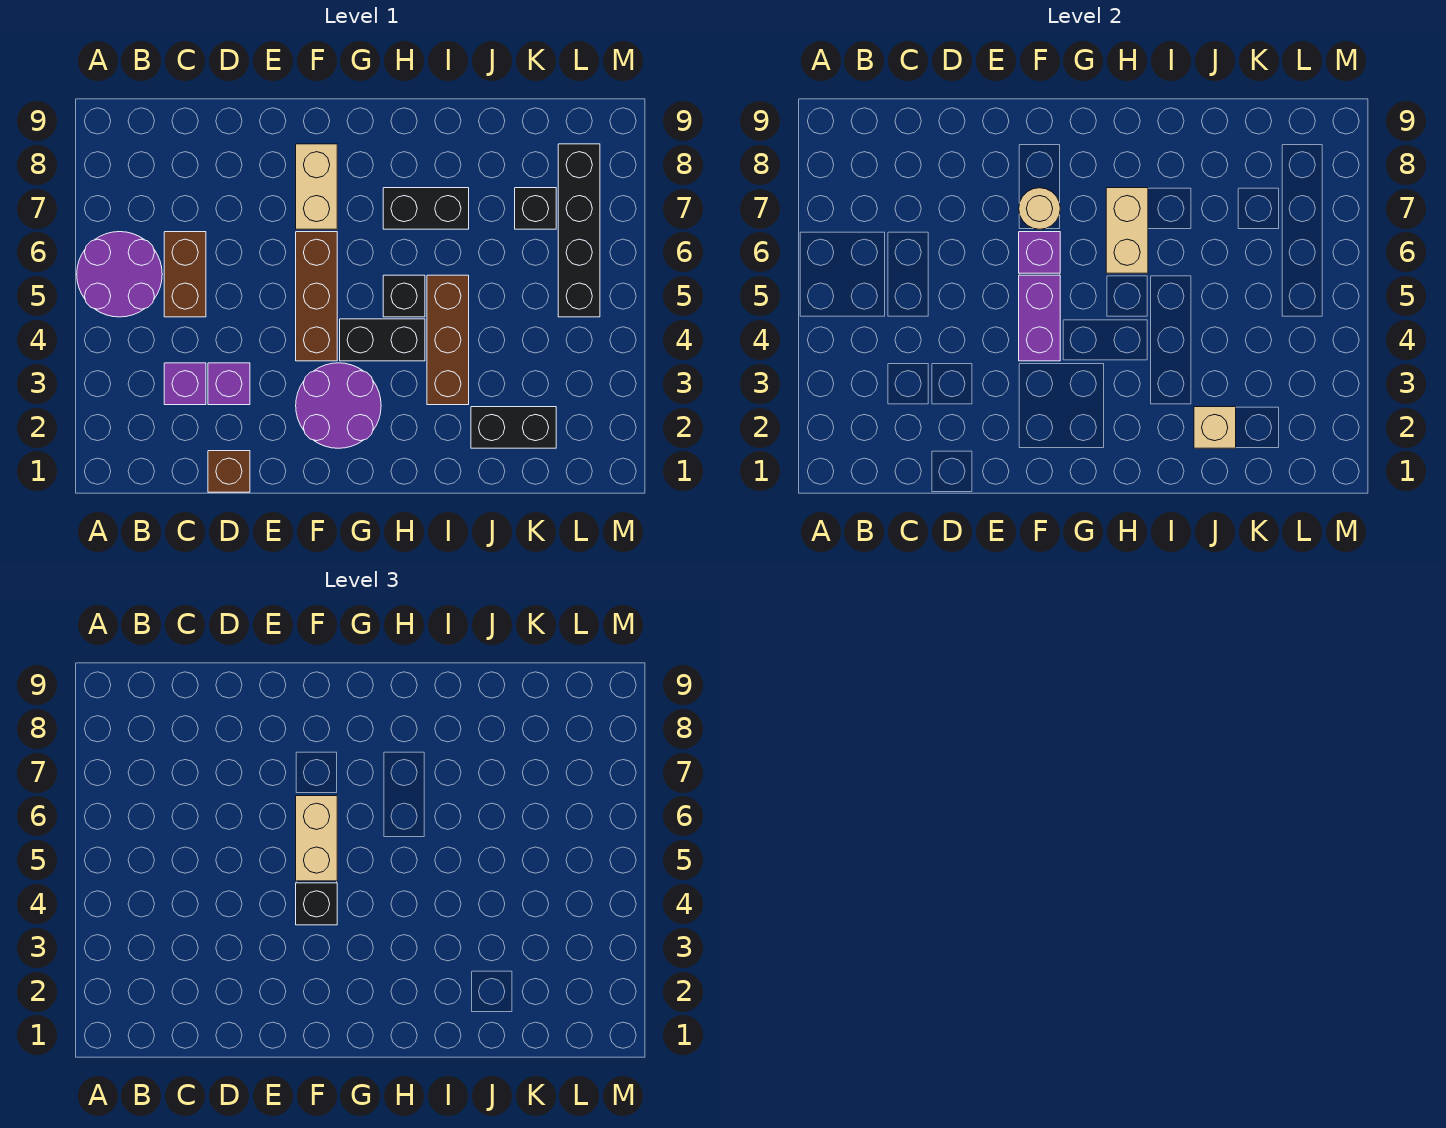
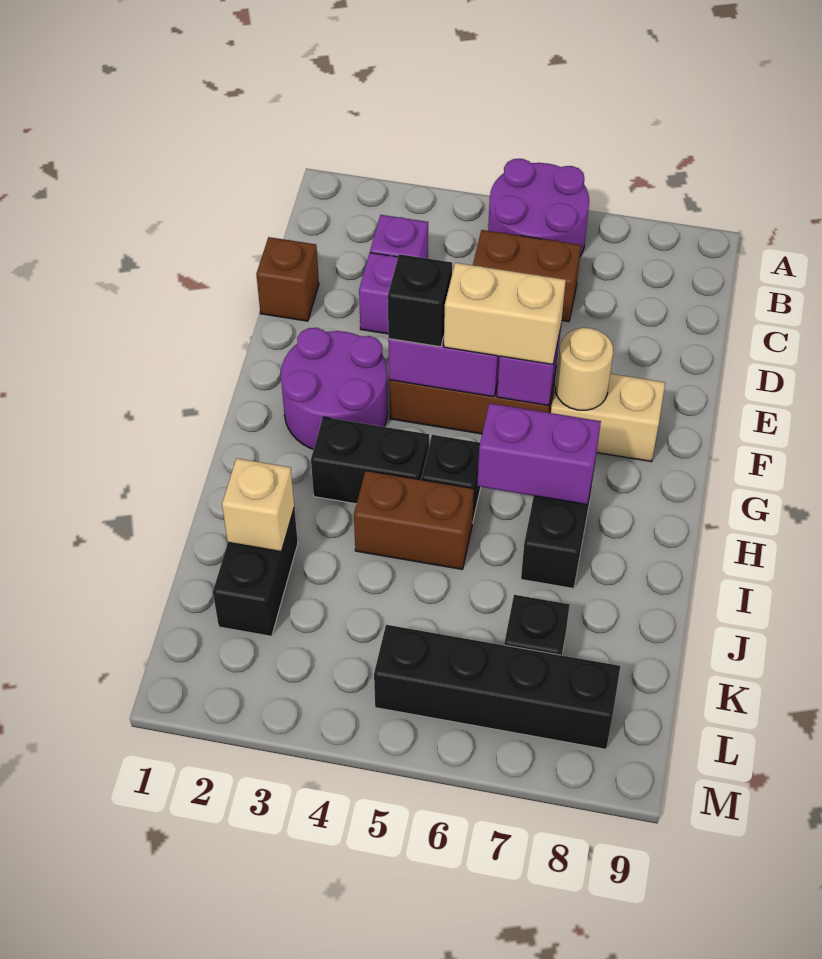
black brick G4:H4 level 1 -> black brick H3:H4 level 1
tan brick H6:H7 level 2 -> purple brick H6:H7 level 2
brown brick I3:I5 level 1 -> brown brick I4:I5 level 1

